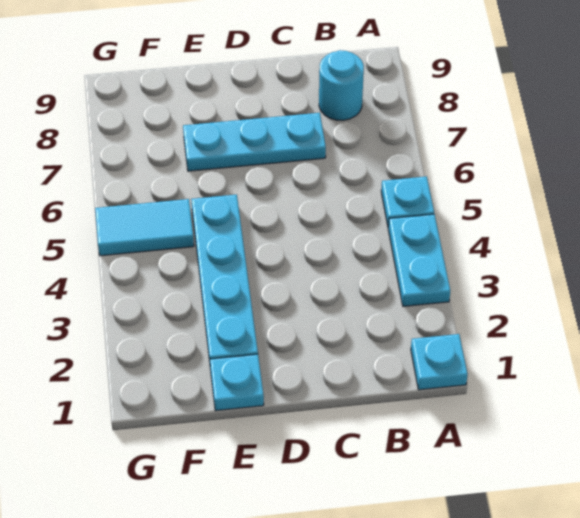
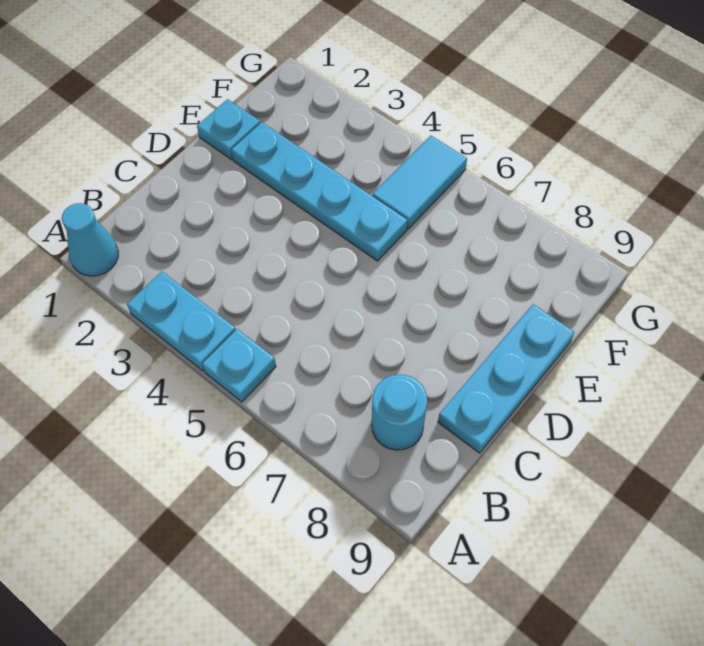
cyan plate A1 level 1 -> cyan cone A1 level 1
cyan plate C7:E7 level 1 -> cyan plate C9:E9 level 1

